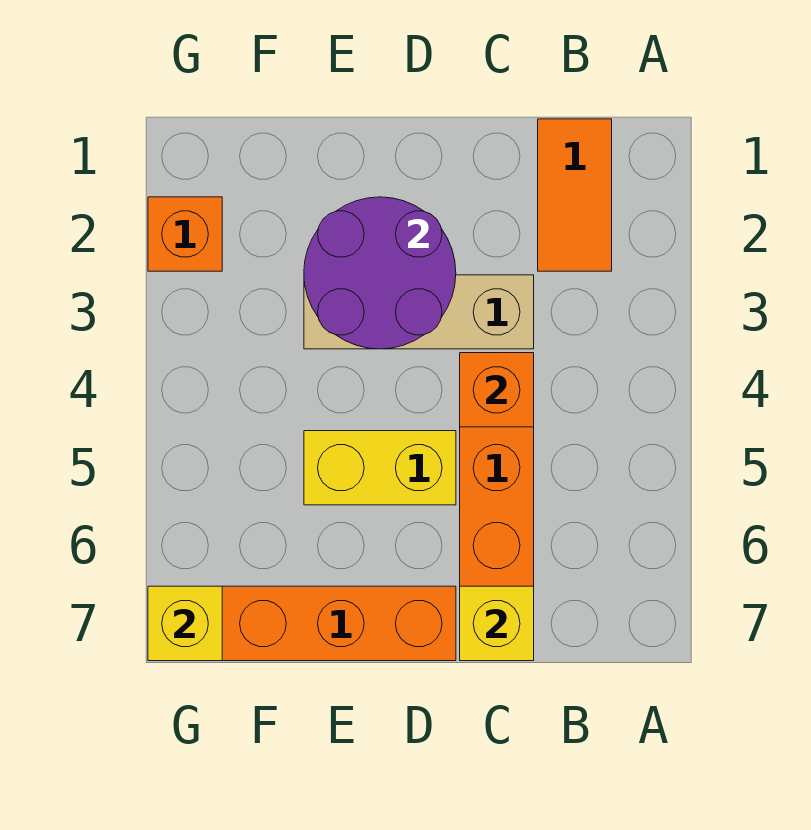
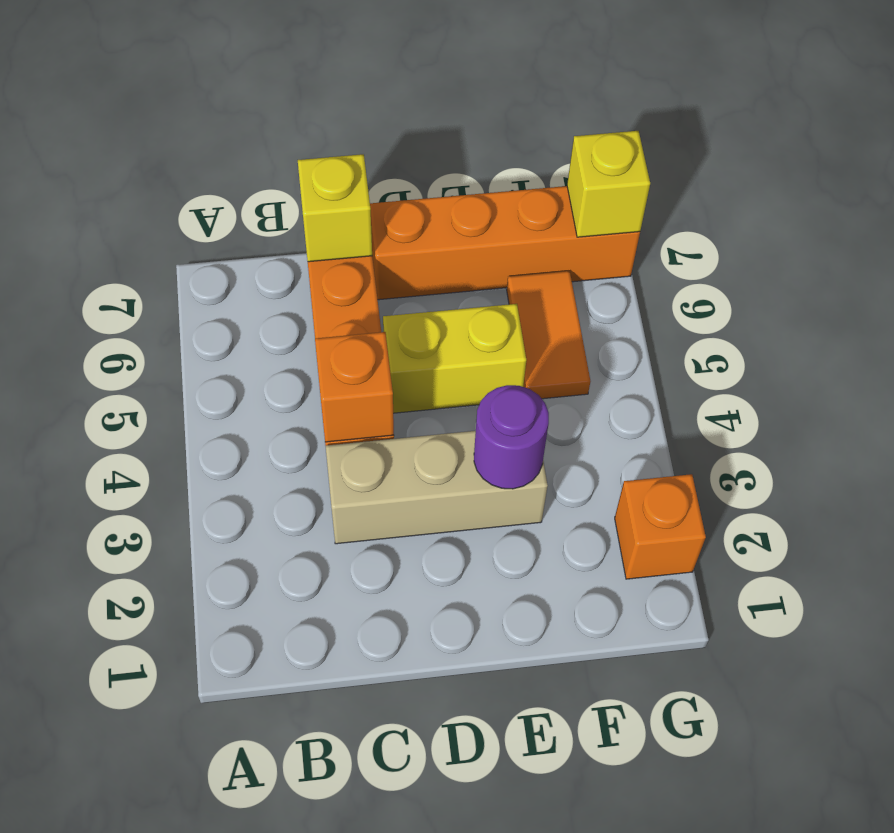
orange tile B1:B2 level 1 -> orange tile F5:F6 level 1
purple round brick D2:E3 level 2 -> purple round brick E3 level 2

